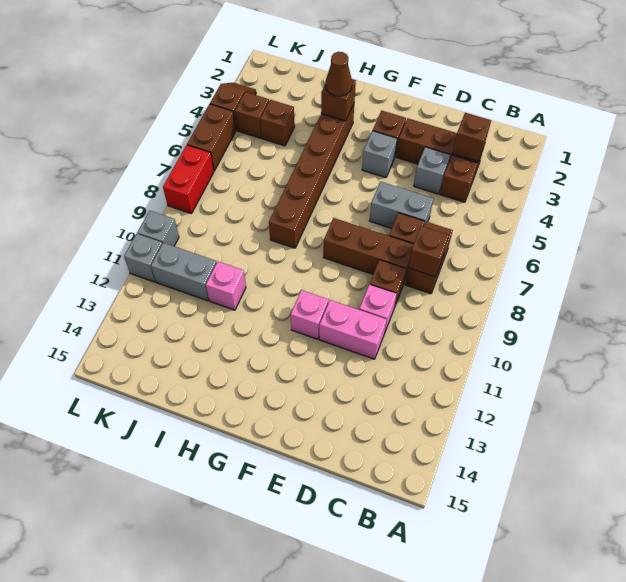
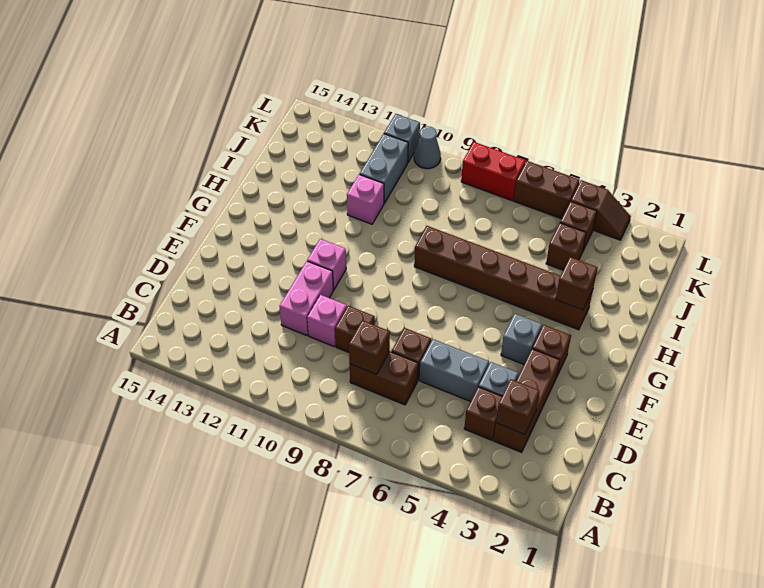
grey brick D6:E6 level 1 -> grey brick D5:D6 level 1
brown brick D8:F8 level 1 -> none
brown cone H3 level 3 -> none
grey brick L10 level 1 -> grey cone L10 level 1

